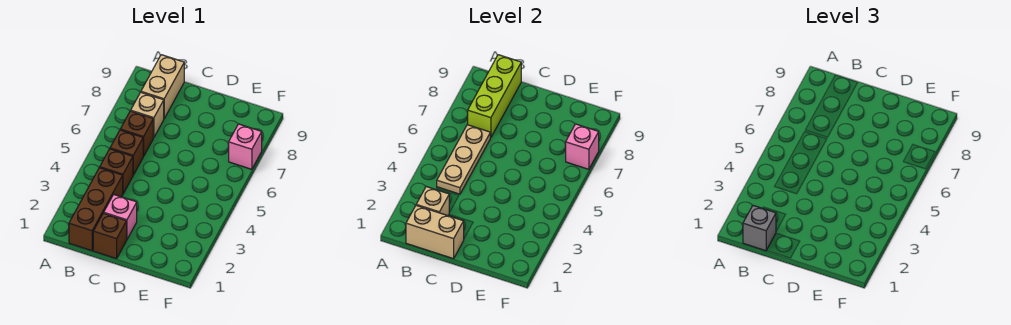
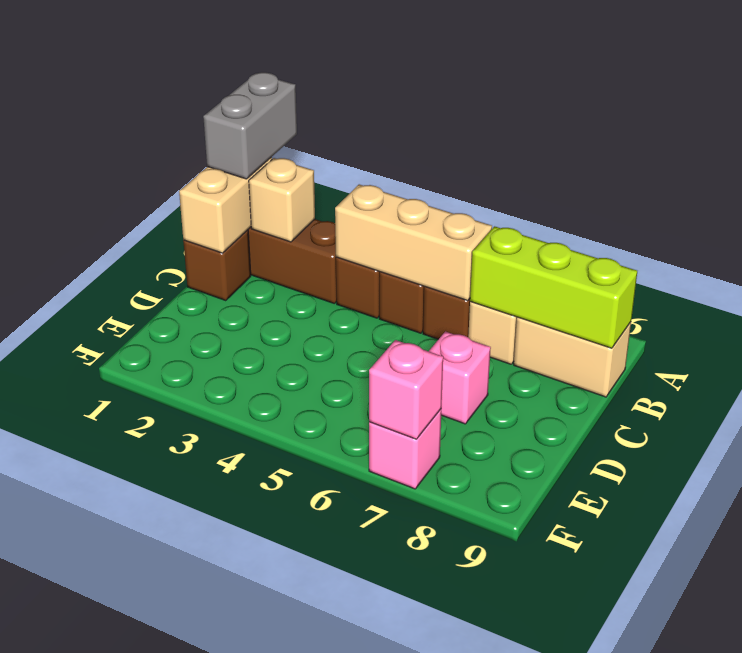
grey brick B1 level 3 -> grey brick A1:B1 level 3
tan plate B4:B6 level 2 -> tan brick B4:B6 level 2
pink brick C2 level 1 -> pink brick D7 level 1

